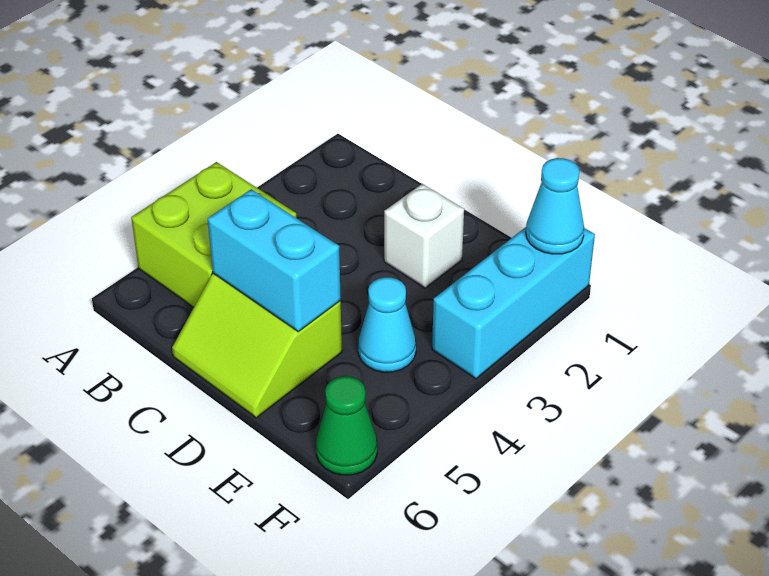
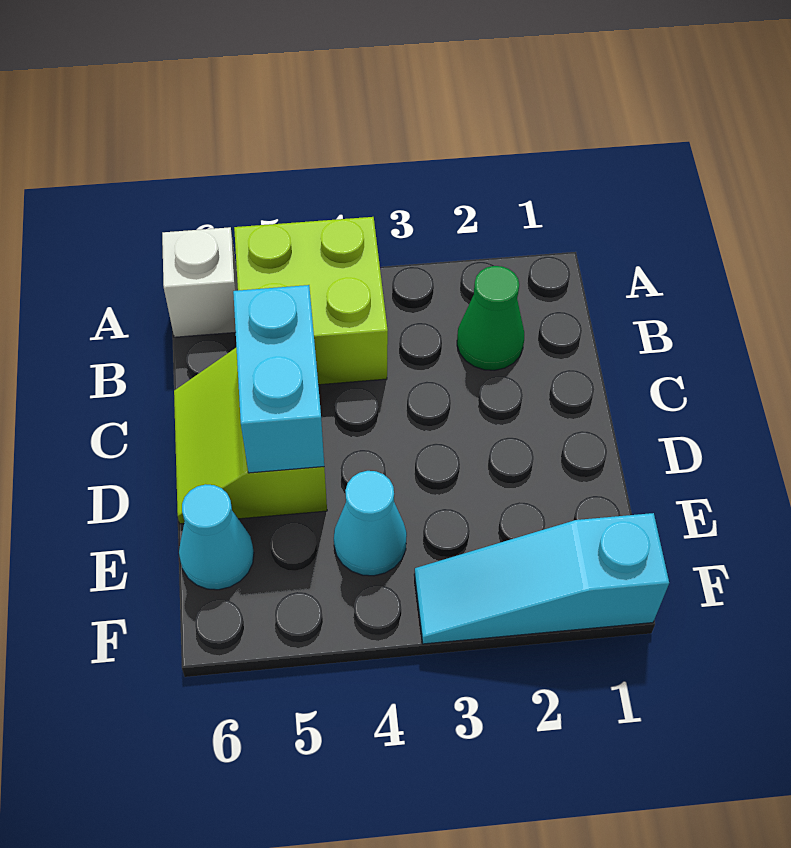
white brick D2 level 1 -> white brick A6 level 1
cyan brick F1:F3 level 1 -> cyan slope F1:F3 level 1 top 1
cyan cone F1 level 2 -> cyan cone E6 level 1
green cone F6 level 1 -> green cone B2 level 1

